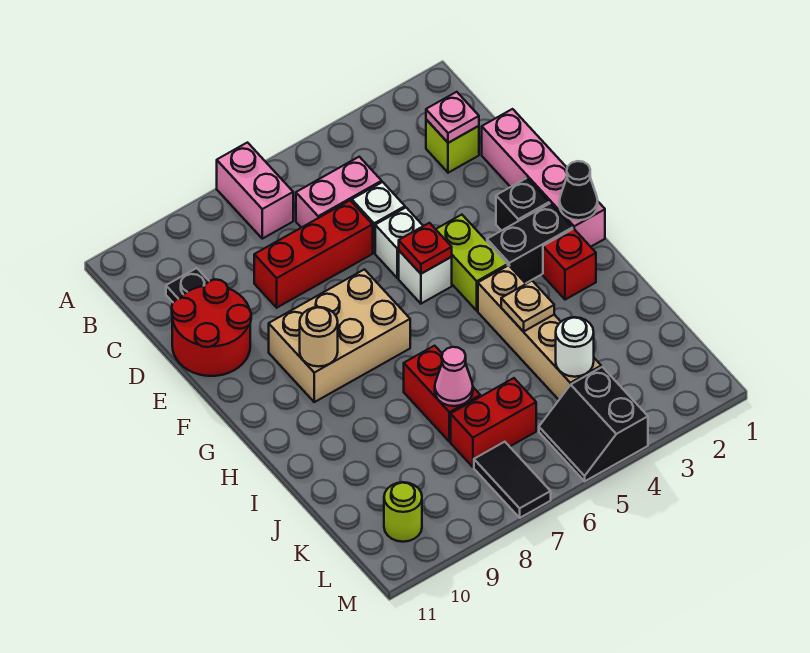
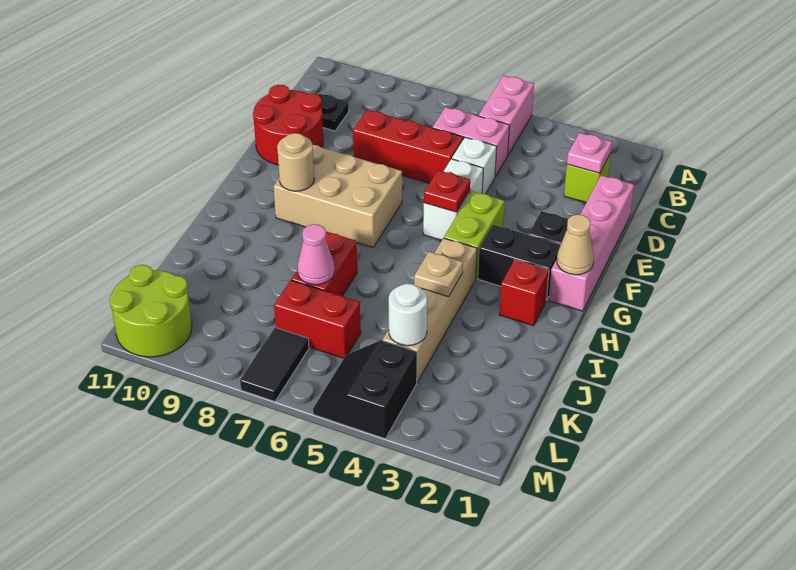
pink brick A7:B7 level 1 -> pink brick A5:B5 level 1
black cone G1 level 2 -> tan cone G1 level 2
lime round brick L10 level 1 -> lime round brick L10:M11 level 1

